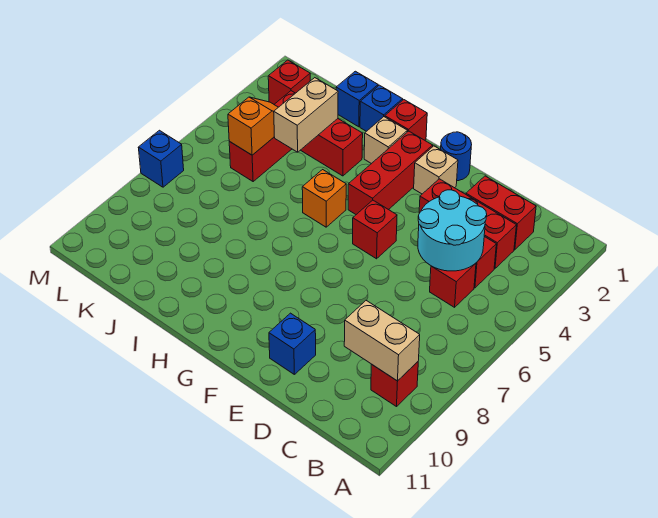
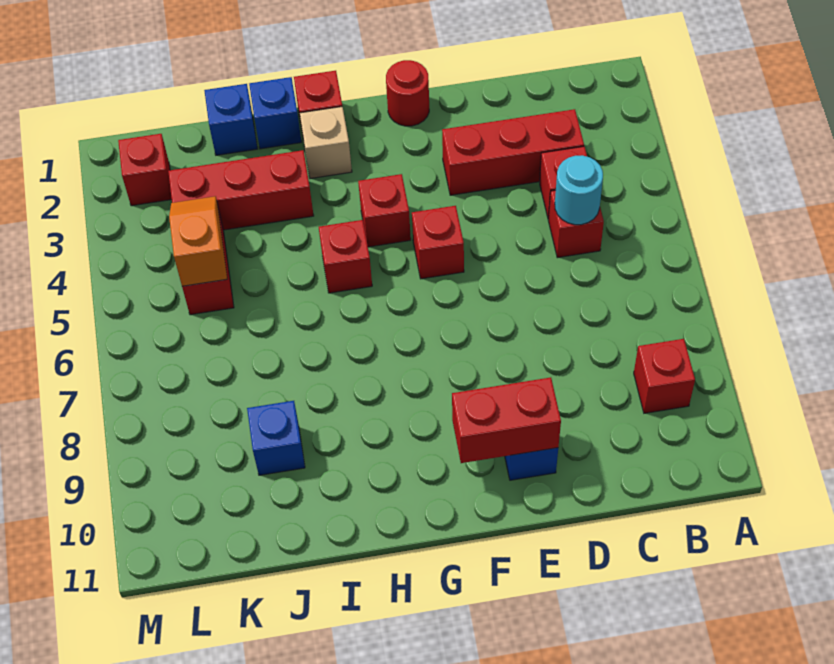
tan brick B9:C9 level 2 -> none
red brick C2:D2 level 1 -> red brick E10:F10 level 2
cyan round brick C4:D5 level 2 -> cyan round brick C5 level 2
blue round brick F1 level 1 -> red round brick F1 level 1
tan brick F2 level 1 -> none
red brick G2:G4 level 1 -> red brick G4 level 1
orange brick H5 level 1 -> red brick H5 level 1
tan brick J3:J4 level 2 -> none
blue brick M7 level 1 -> blue brick J9 level 1

